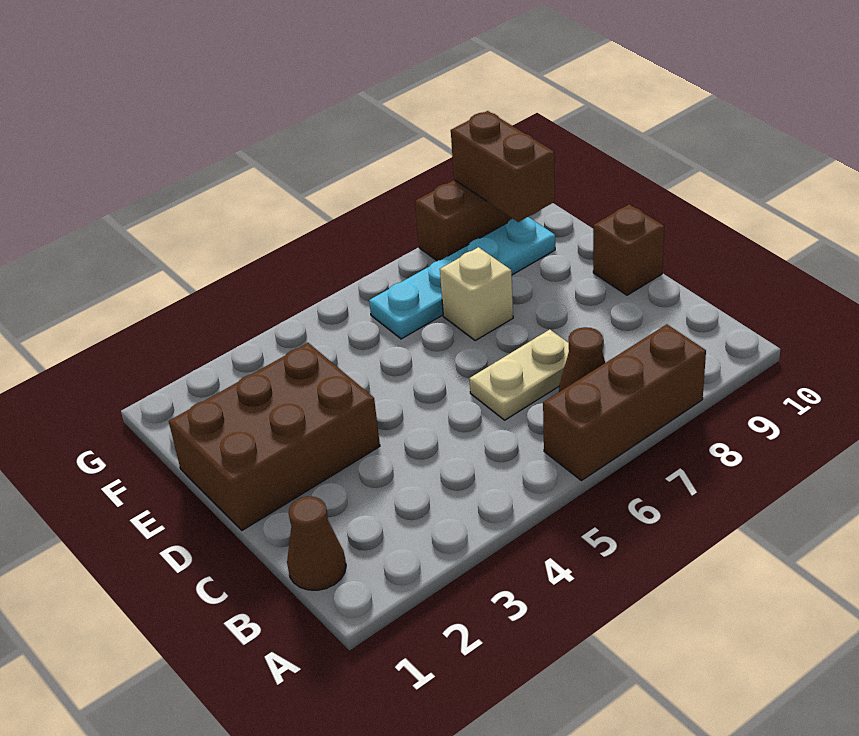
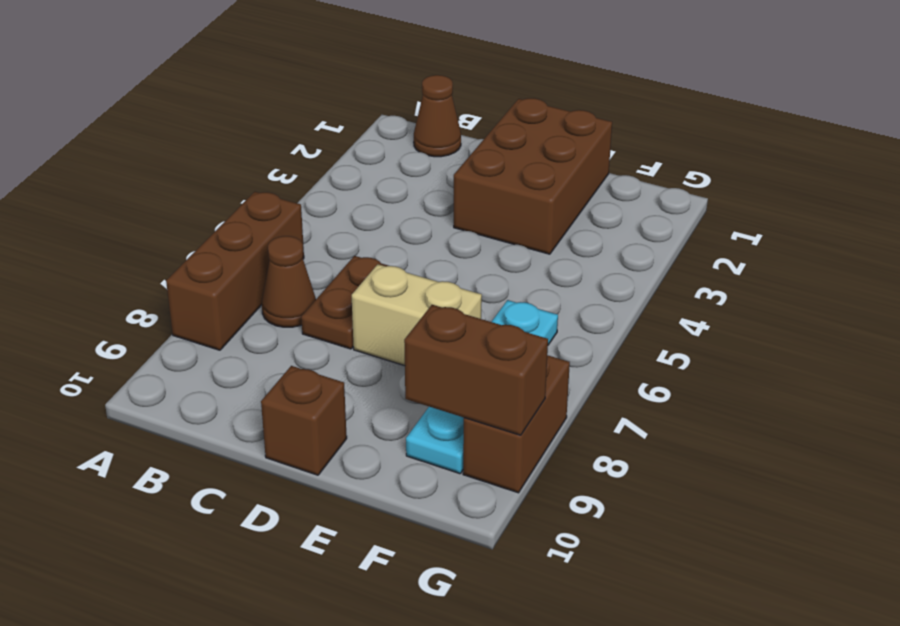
tan plate C6:C7 level 1 -> brown plate C6:C7 level 1
tan brick E7 level 1 -> tan brick D7:E7 level 1

